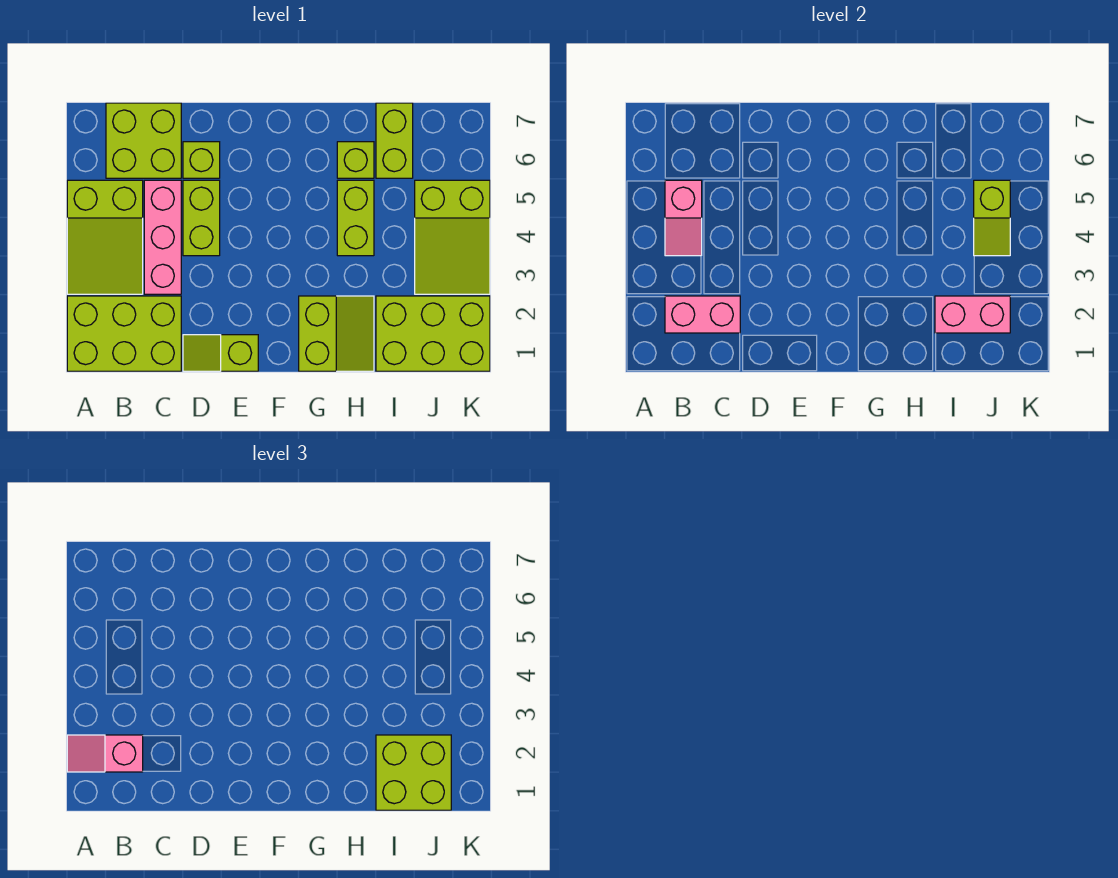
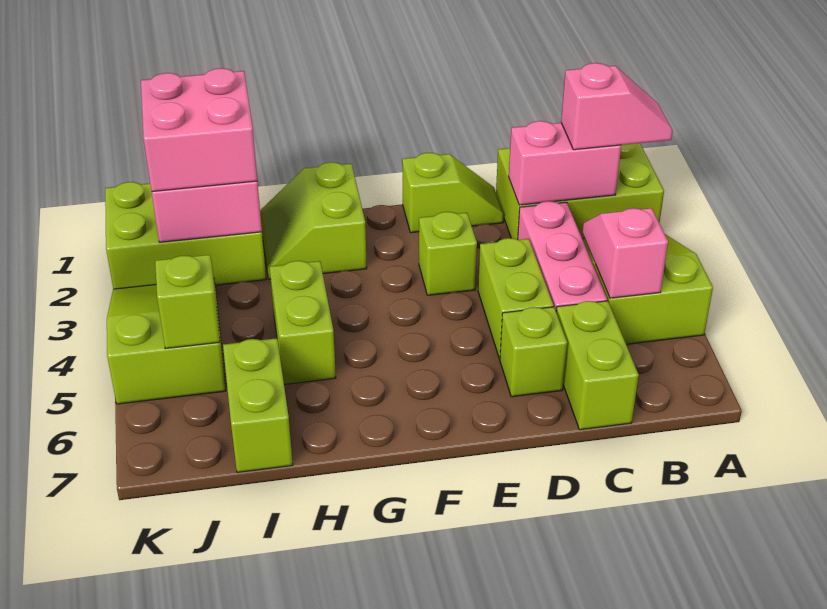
lime brick B6:C7 level 1 -> lime brick C6:C7 level 1
lime brick H6 level 1 -> lime brick E3 level 1
lime brick I1:J2 level 3 -> pink brick I1:J2 level 3

